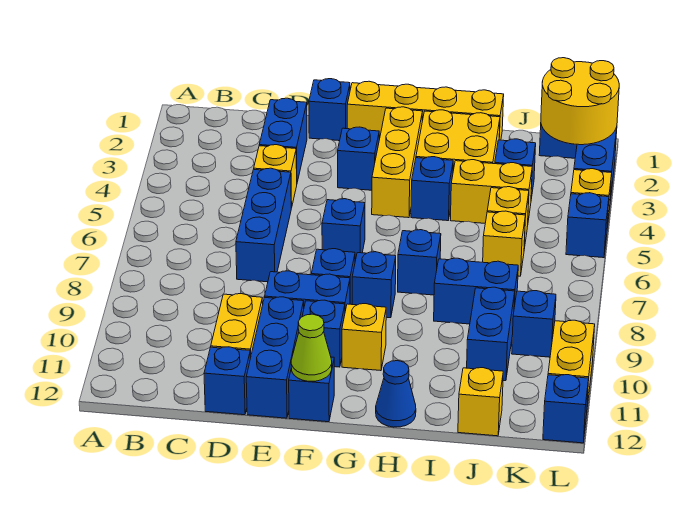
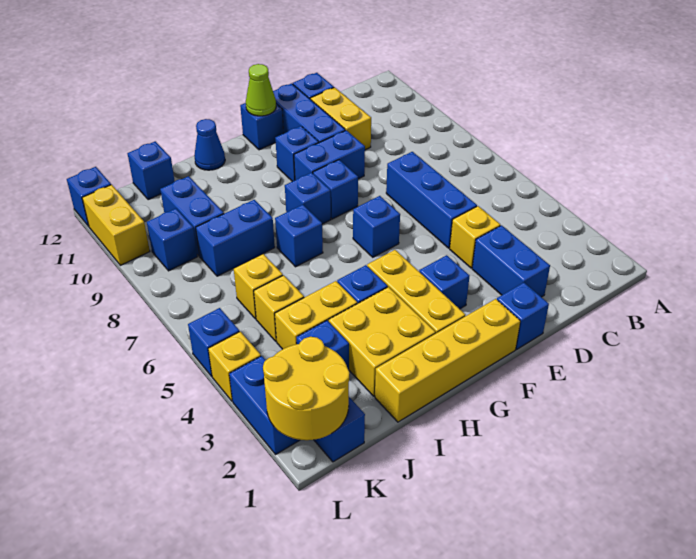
yellow brick G10 level 1 -> none
yellow brick J12 level 1 -> blue brick J12 level 1

